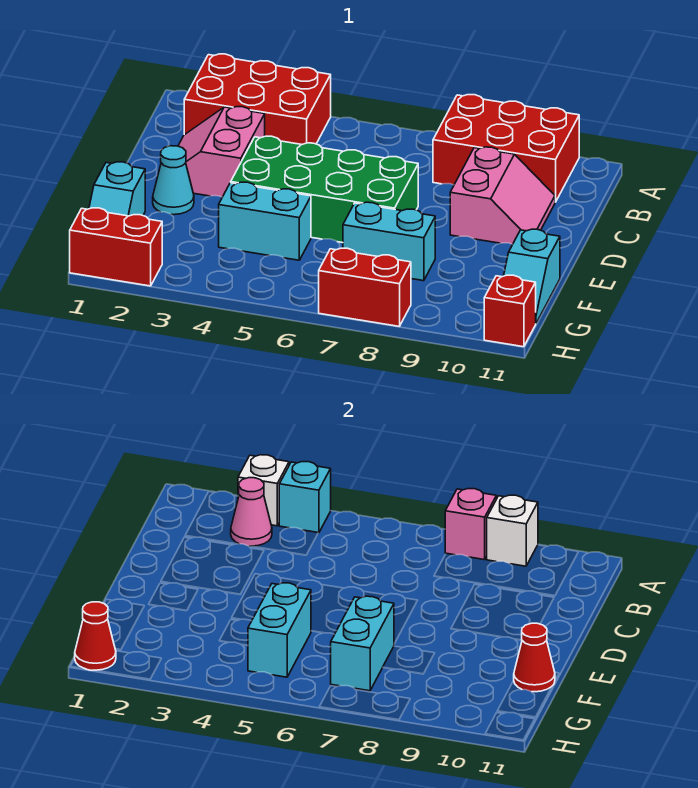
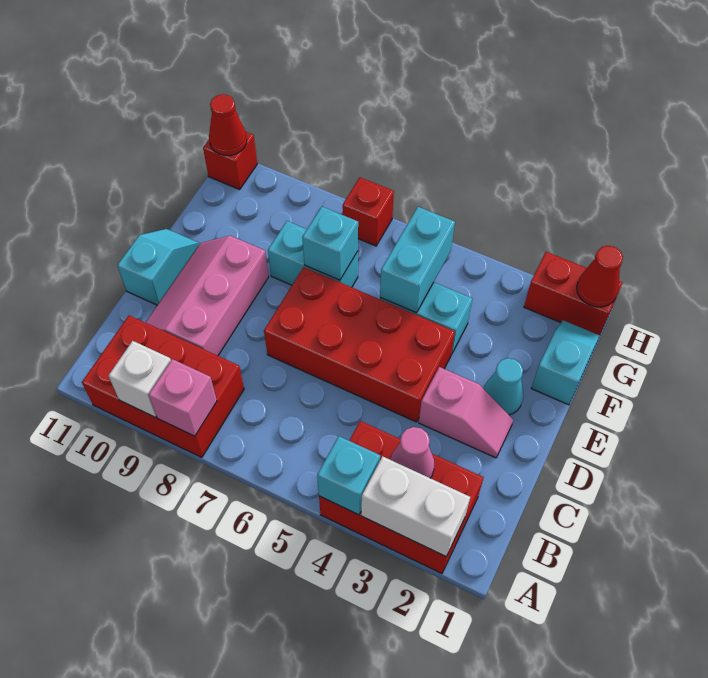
white brick A3 level 2 -> white brick A2:A3 level 2
pink slope C2:D3 level 1 top 3 -> pink slope D2:D3 level 1 top 3
pink slope C9:D10 level 1 top 9 -> pink slope C9:E10 level 1 top 9
green brick D4:E7 level 1 -> red brick D4:E7 level 1
cyan brick F7:G7 level 2 -> cyan brick F7 level 2
cyan slope F11:G11 level 1 top F -> cyan slope D11:E11 level 1 top D
red cone F11 level 2 -> red cone H11 level 2
red brick H7:H8 level 1 -> red brick H7 level 1

